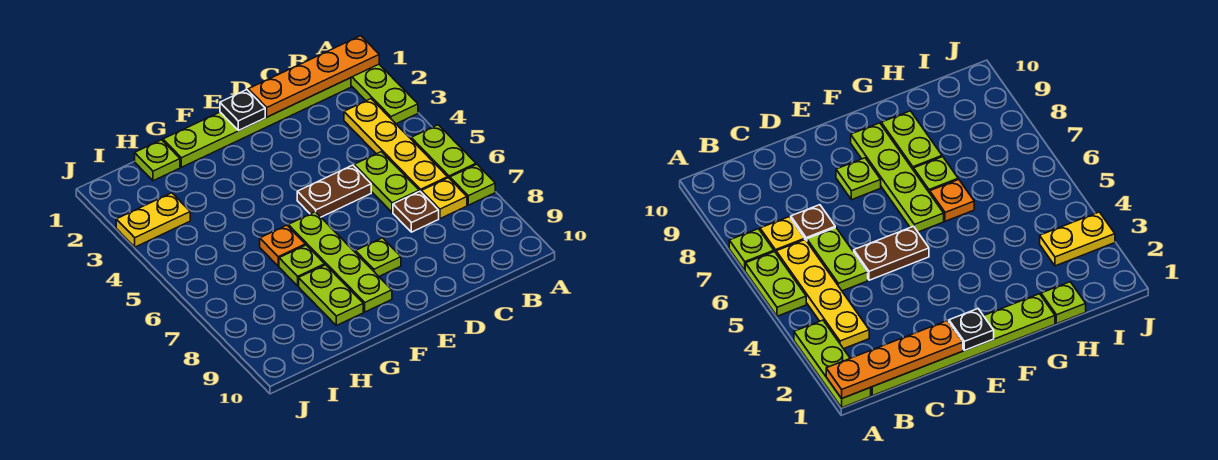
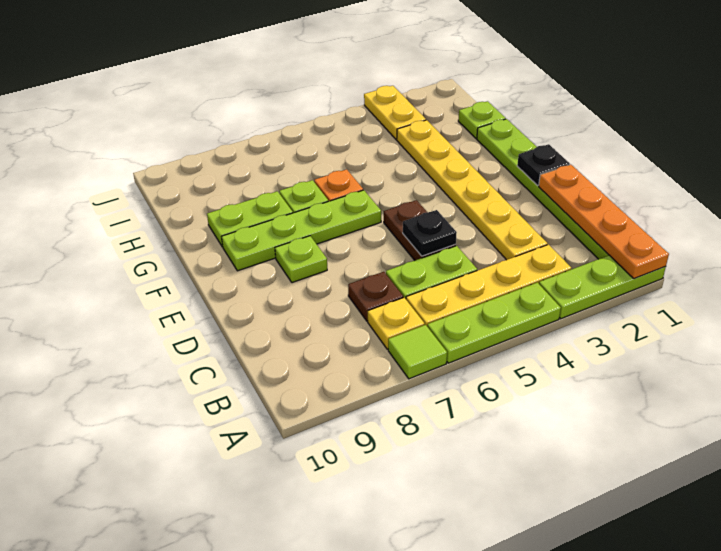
lime plate A5:A6 level 1 -> lime plate A4:A6 level 1
lime plate A7 level 1 -> lime tile A7 level 1
none -> yellow plate C3:H3 level 1
none -> black plate D5 level 2

